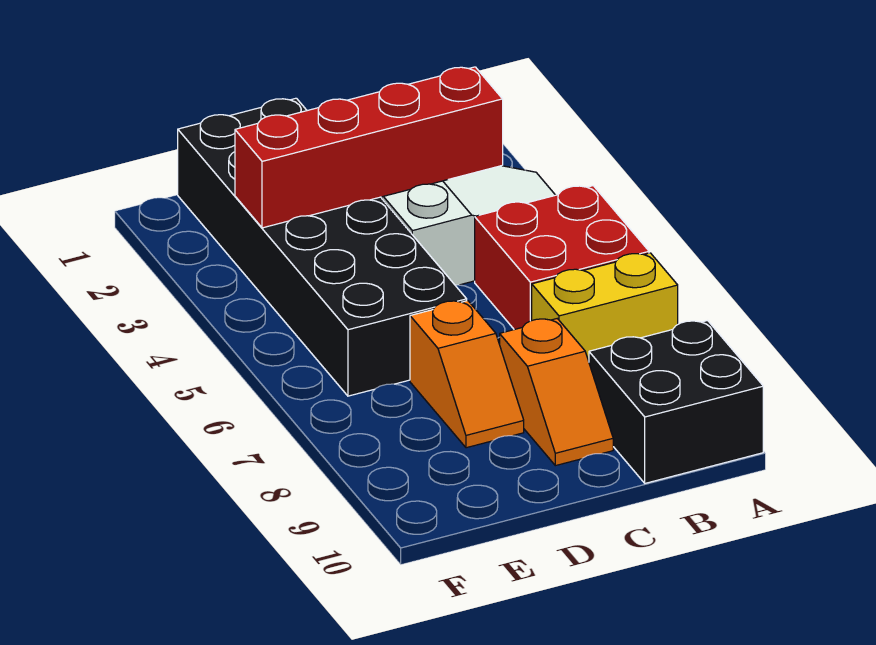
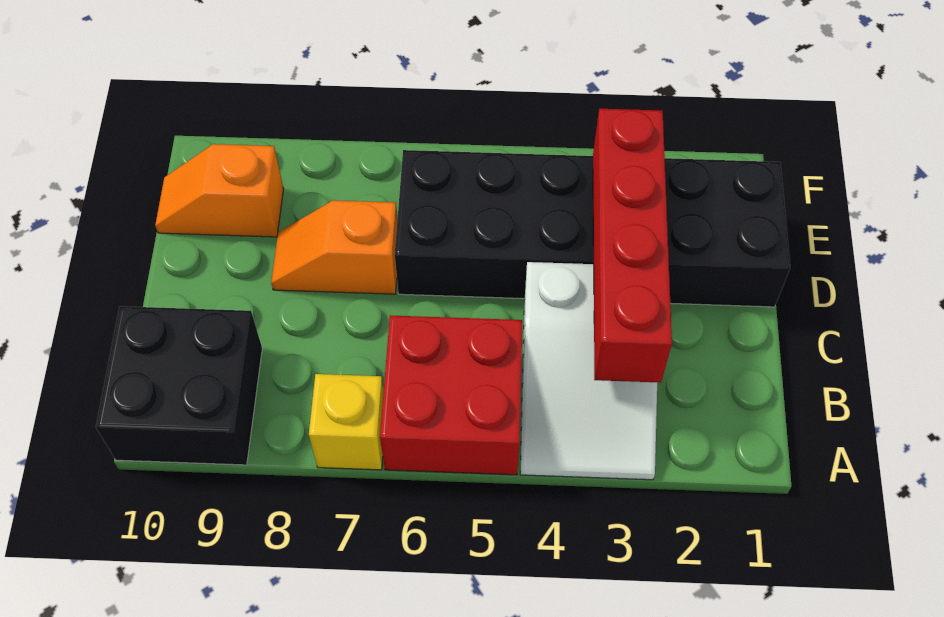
yellow brick A7:B7 level 1 -> yellow brick A7 level 1
orange slope C8:C9 level 1 top 8 -> orange slope E9:E10 level 1 top 9

